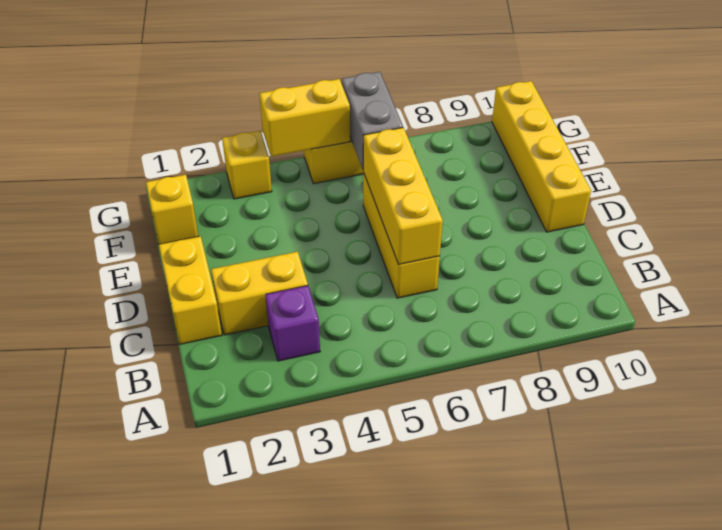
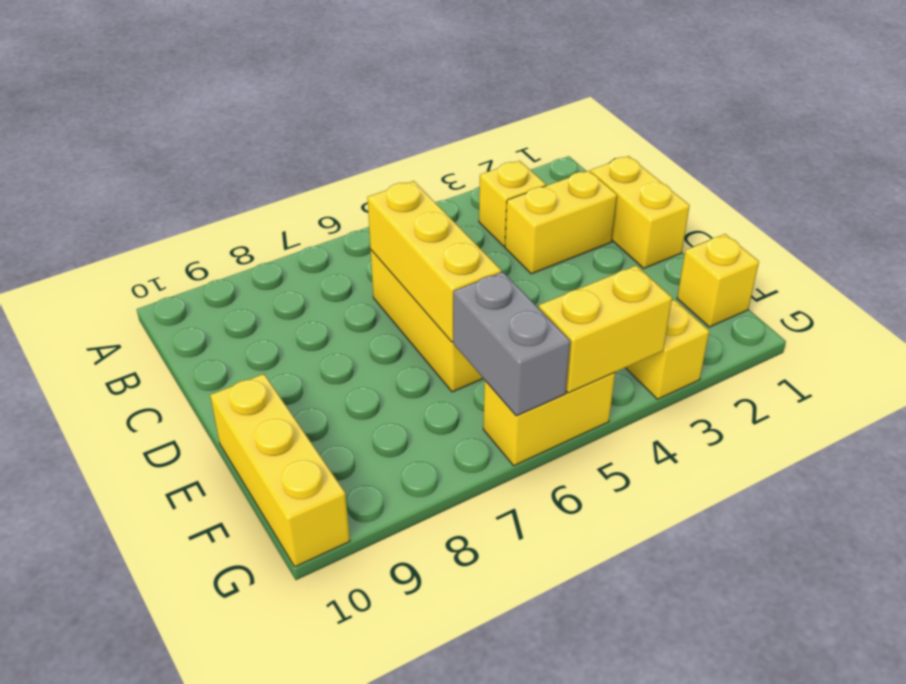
purple brick B3 level 1 -> yellow brick B3 level 1
yellow brick D10:G10 level 1 -> yellow brick E10:G10 level 1

